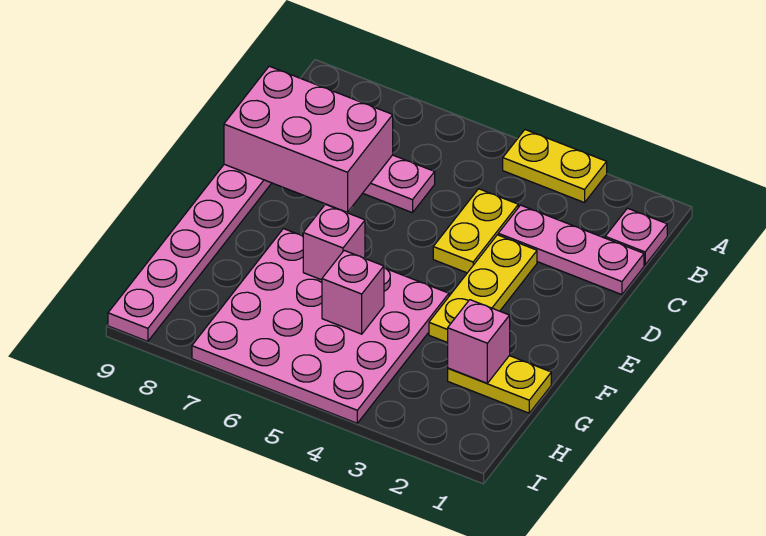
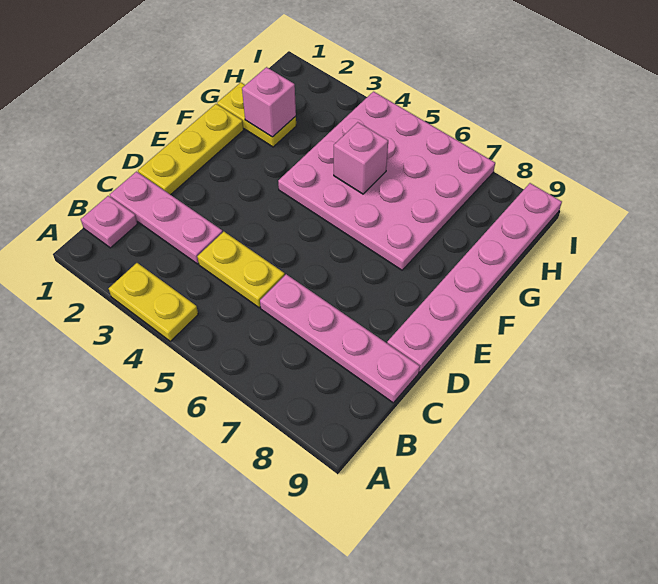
yellow plate C4:D4 level 1 -> yellow plate C4:C5 level 1
pink brick C7:D9 level 2 -> none
yellow plate D3:F3 level 1 -> yellow plate D1:F1 level 1
pink brick F6 level 2 -> none

